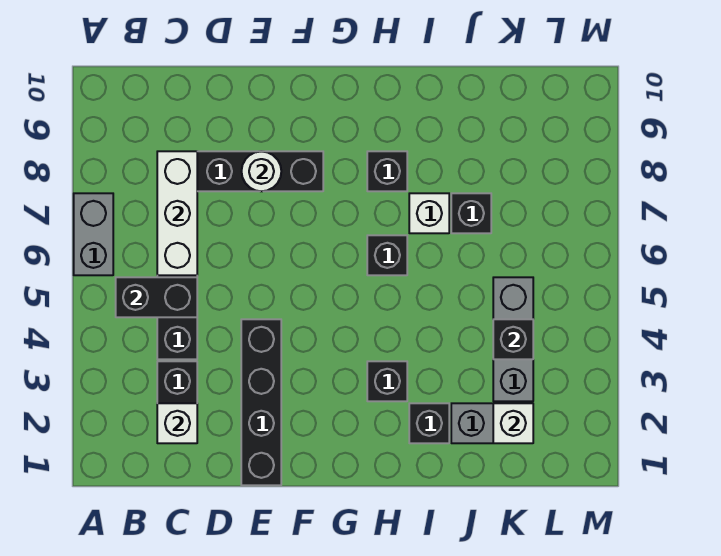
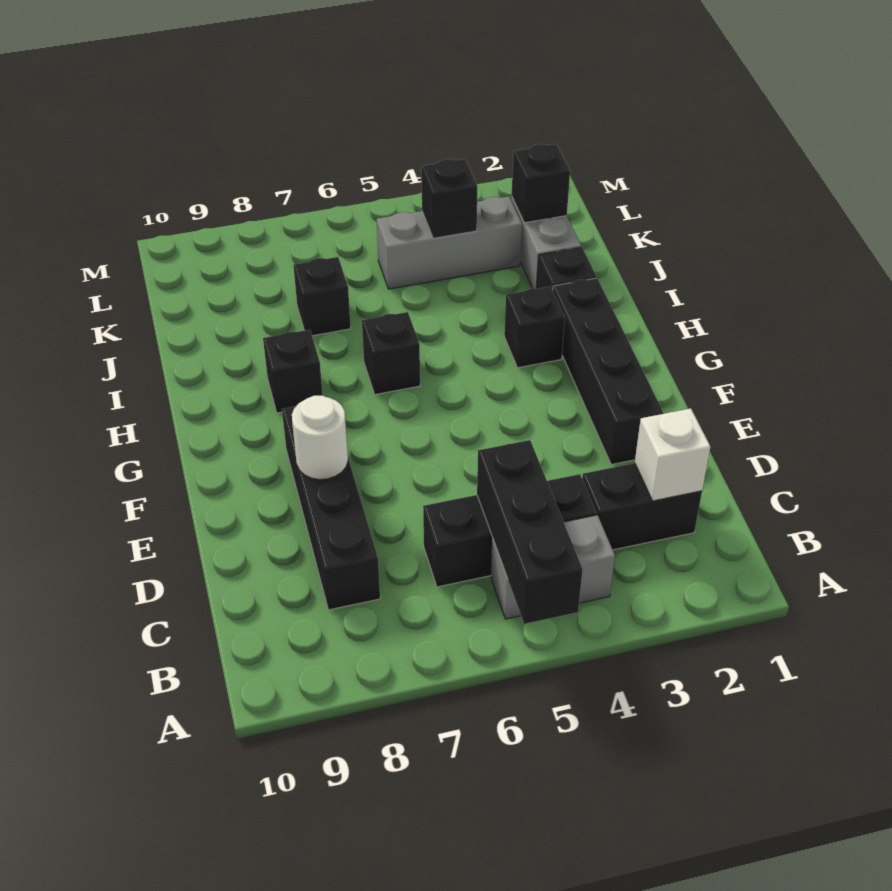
grey brick A6:A7 level 1 -> grey brick B4:B5 level 1
black brick B5:C5 level 2 -> black brick A5:C5 level 2
white brick C6:C8 level 2 -> none
black brick E1:E4 level 1 -> black brick E2:H2 level 1
white brick I7 level 1 -> none
white brick K2 level 2 -> black brick K2 level 2

